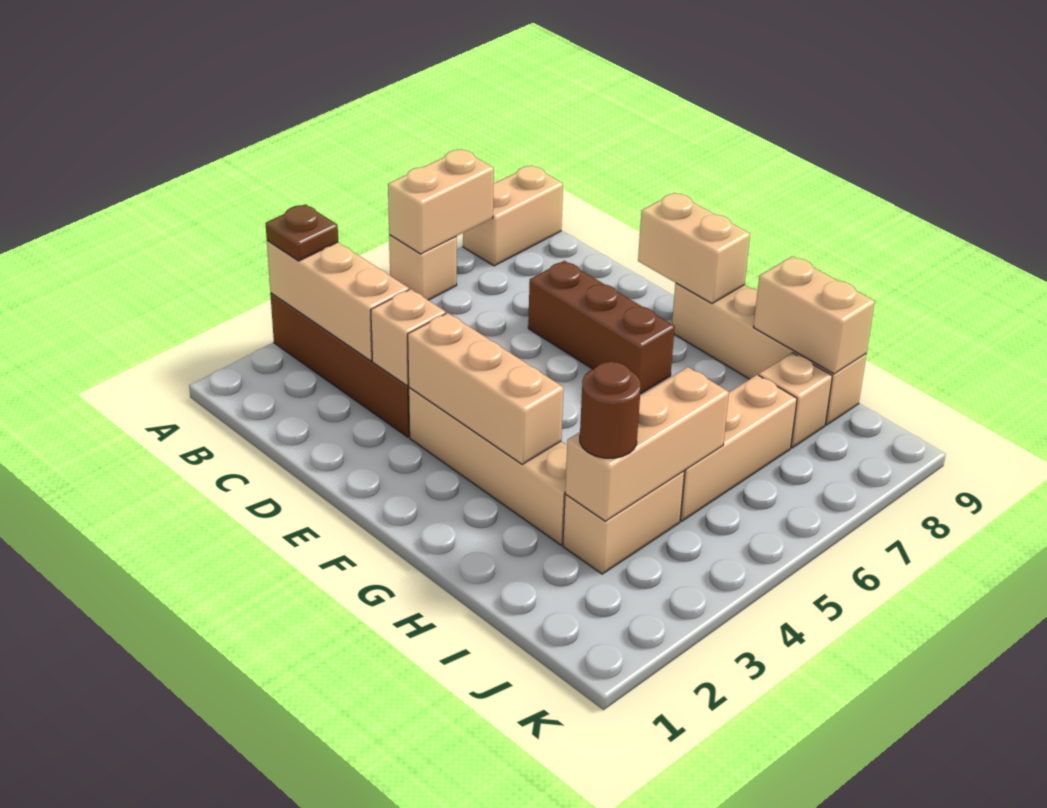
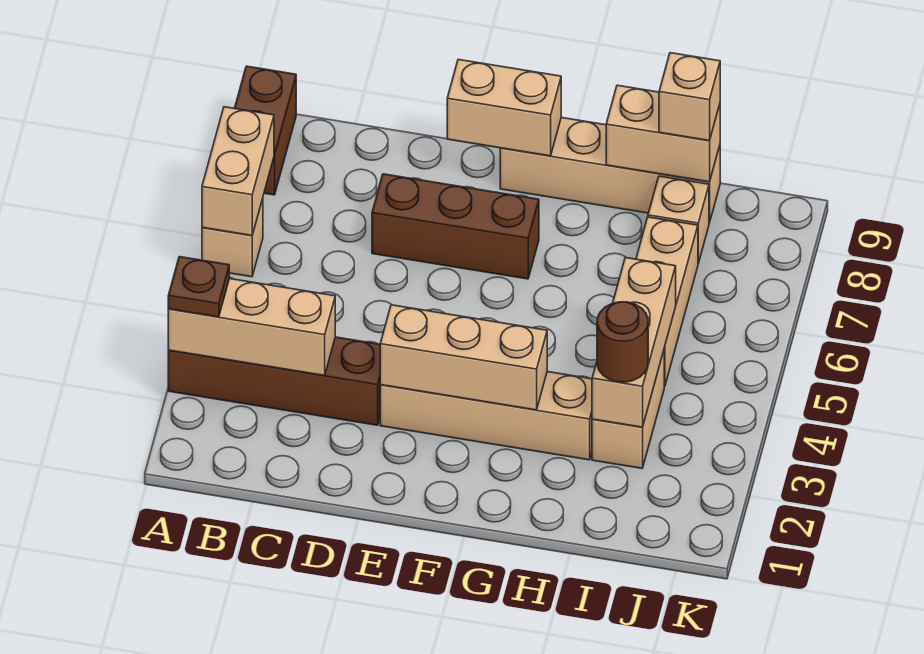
tan brick A8:A9 level 1 -> brown brick A8:A9 level 1
tan brick D3 level 2 -> tan brick I9 level 3

